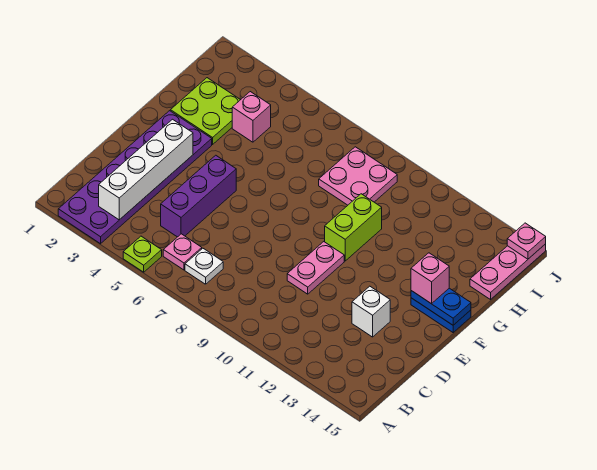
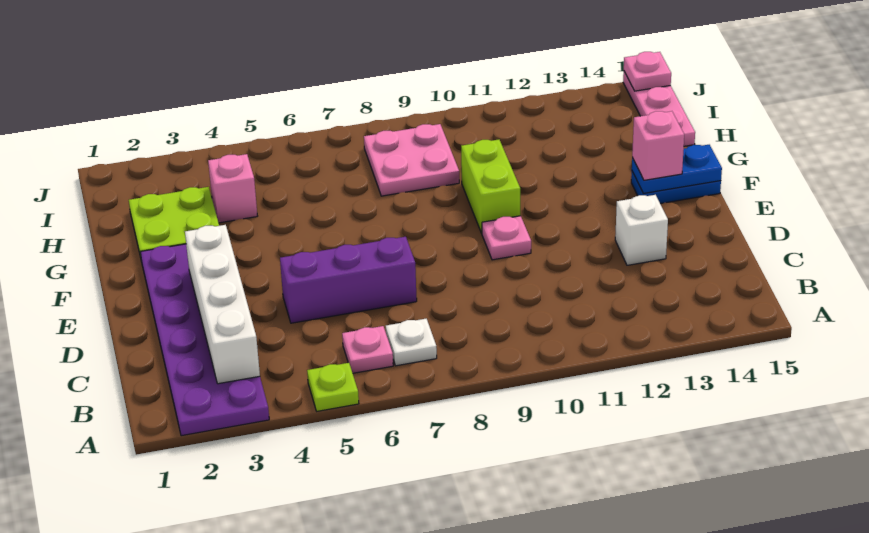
purple brick C5:E5 level 1 -> purple brick D5:D7 level 1
pink plate D10:E10 level 1 -> pink plate E10 level 1

